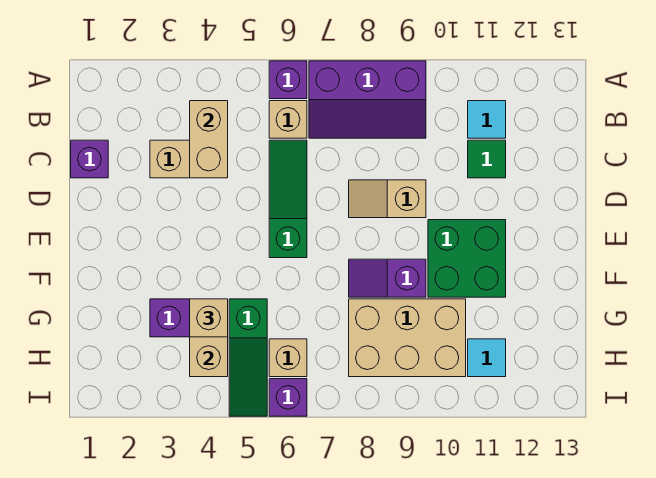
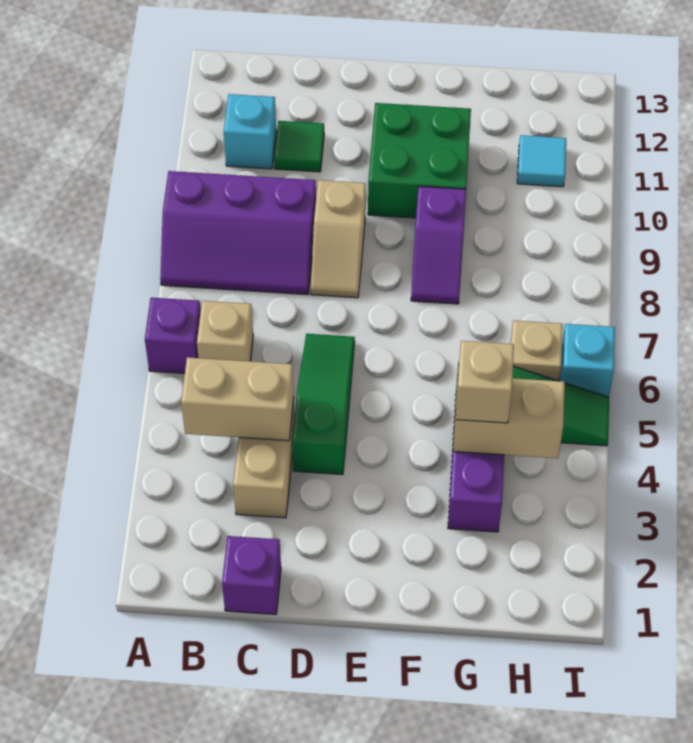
purple slope A7:B9 level 1 top A -> purple slope A8:C9 level 1 top 9
cyan tile B11 level 1 -> cyan brick B11 level 1
green slope C6:E6 level 1 top E -> green slope D4:D6 level 1 top 4
tan brick G8:H10 level 1 -> none
purple brick I6 level 1 -> cyan brick I6 level 1

